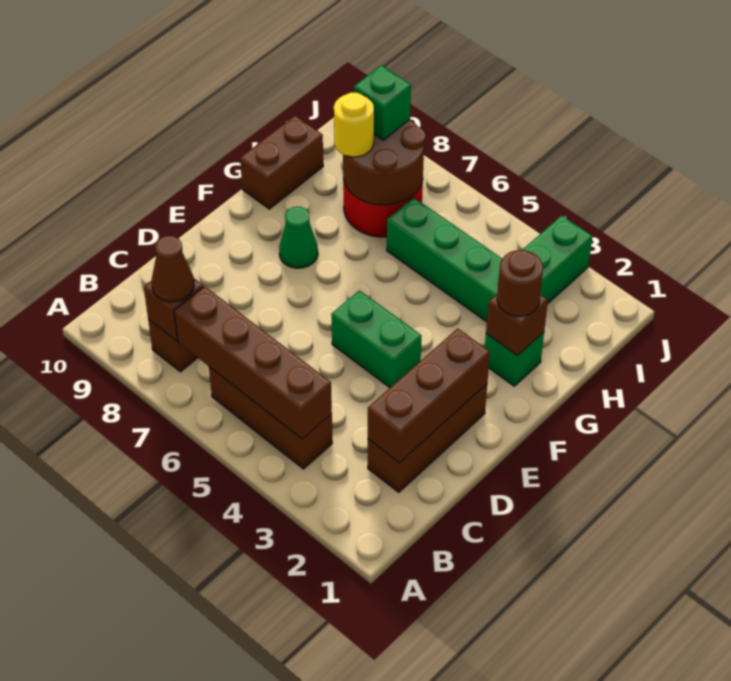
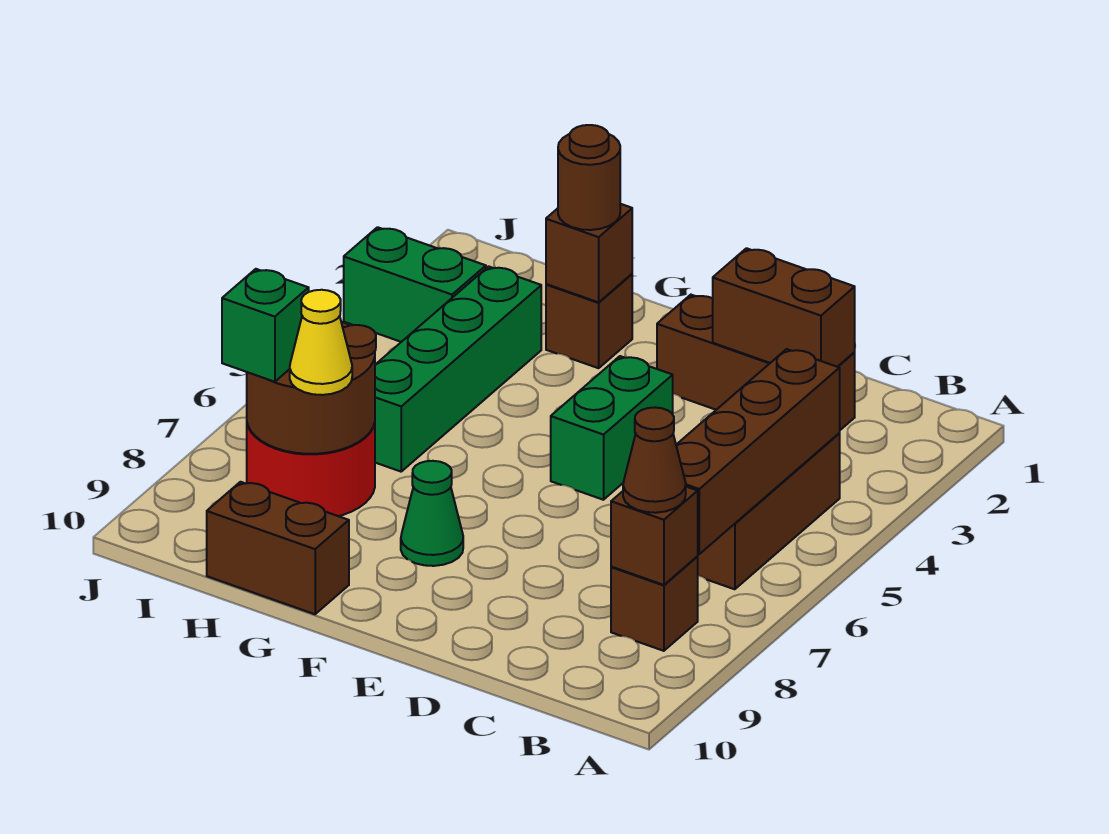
brown brick C2:E2 level 2 -> brown brick C2:D2 level 2
green brick G2 level 1 -> brown brick G2 level 1
yellow round brick H8 level 3 -> yellow cone H8 level 3

